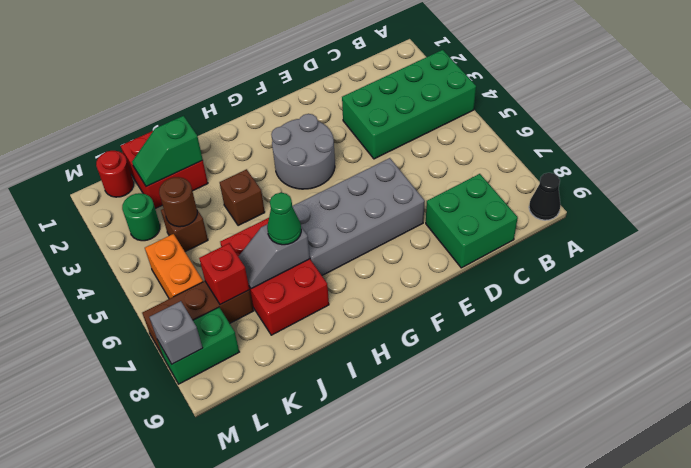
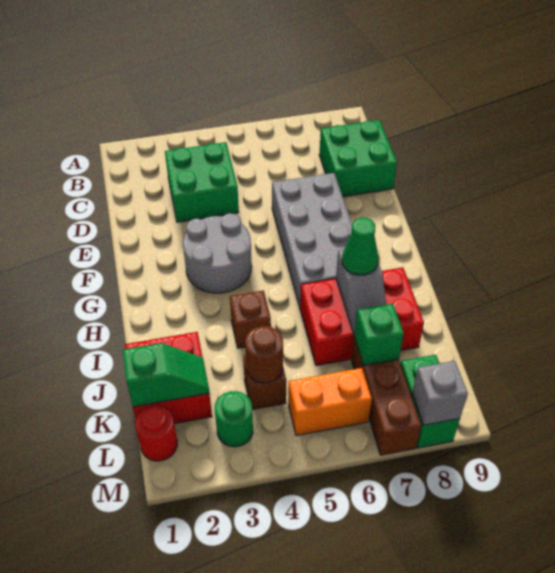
green brick A3:D4 level 1 -> green brick C3:D4 level 1
black cone A9 level 1 -> none
green slope J2:K2 level 2 top J -> green slope K1:K2 level 2 top 1
red brick K7 level 2 -> green brick K7 level 2

